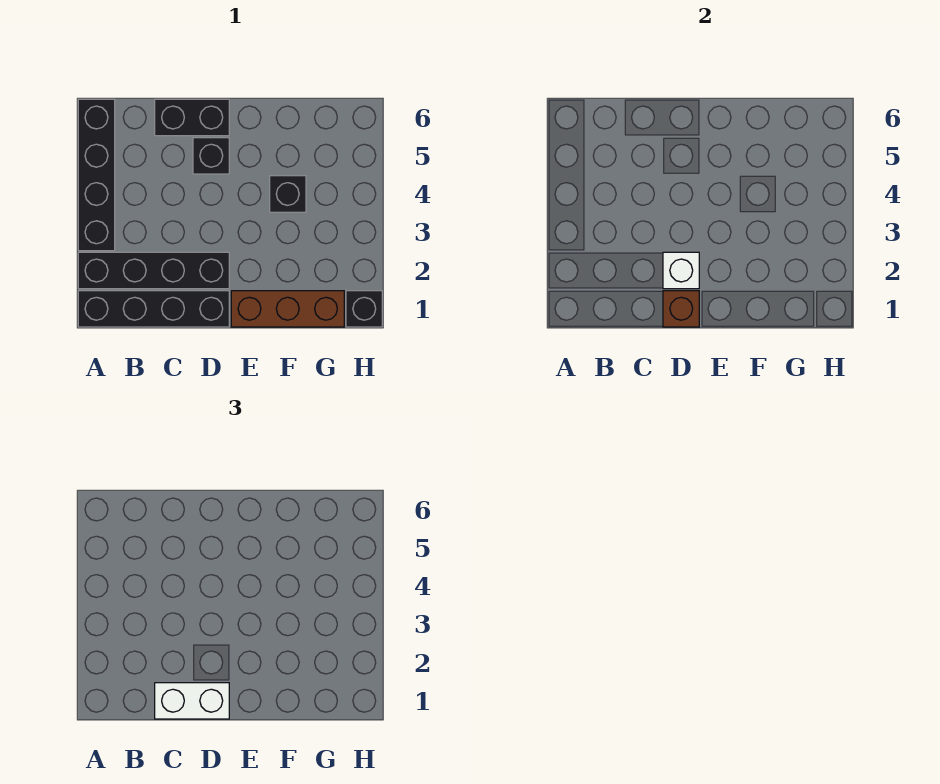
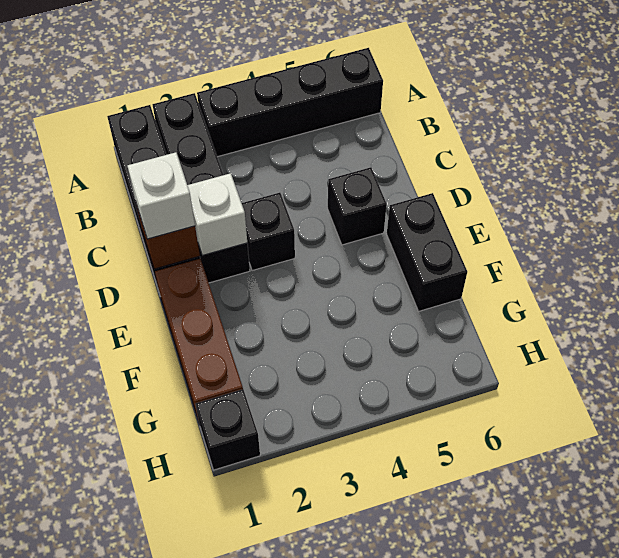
white brick C1:D1 level 3 -> white brick D1 level 3
black brick C6:D6 level 1 -> black brick E6:F6 level 1
black brick F4 level 1 -> black brick D3 level 1

